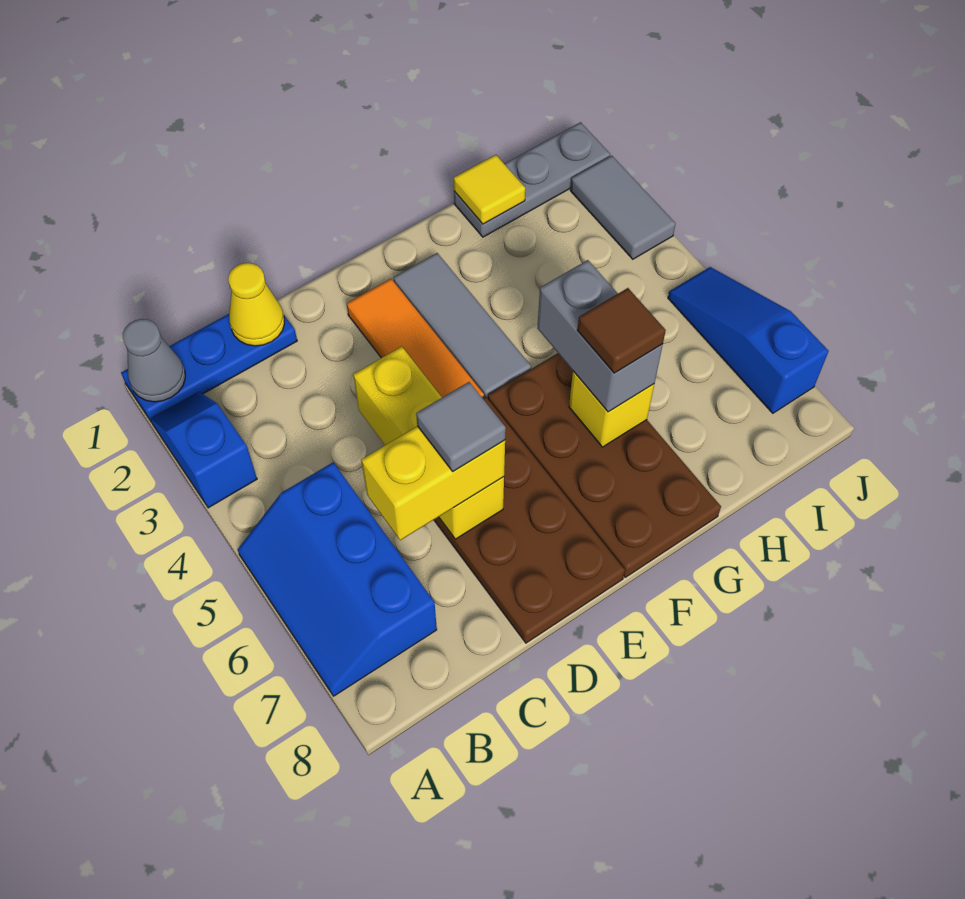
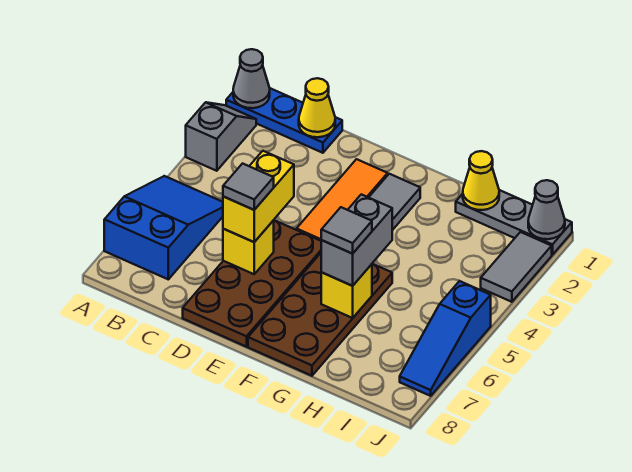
blue slope A2:A3 level 1 top 3 -> grey slope A2:A3 level 1 top 3
blue slope A5:B7 level 1 top B -> blue slope A5:B7 level 1 top 7
yellow brick C6:D6 level 3 -> yellow brick D5:D6 level 3
yellow brick D4:D6 level 2 -> yellow brick D6 level 2
brown tile G6 level 4 -> grey tile G6 level 4
yellow tile H1 level 2 -> yellow cone H1 level 2
none -> grey cone J1 level 2
blue slope J5:J7 level 1 top 7 -> blue slope J5:J7 level 1 top 5

